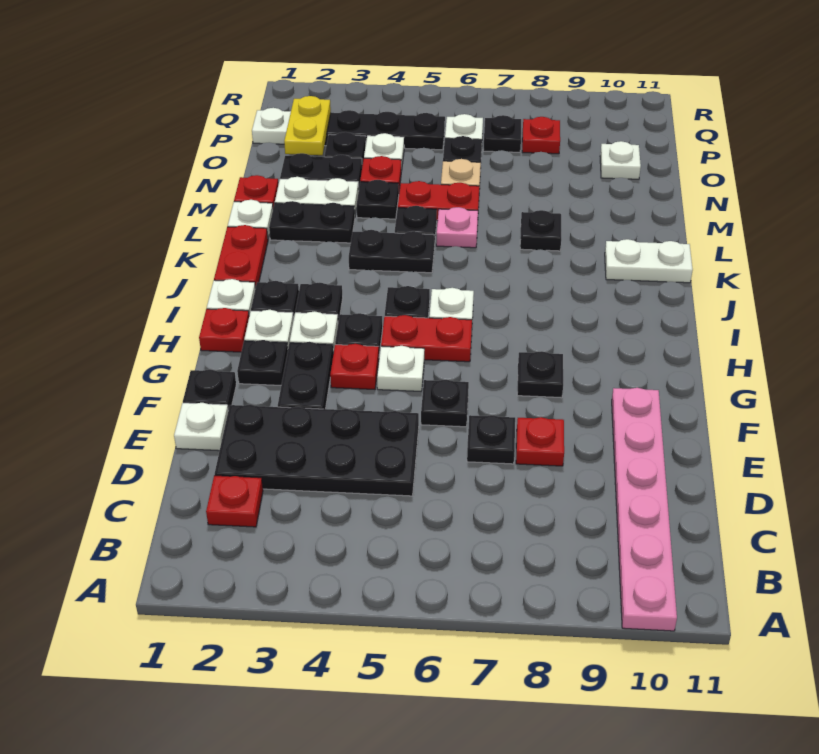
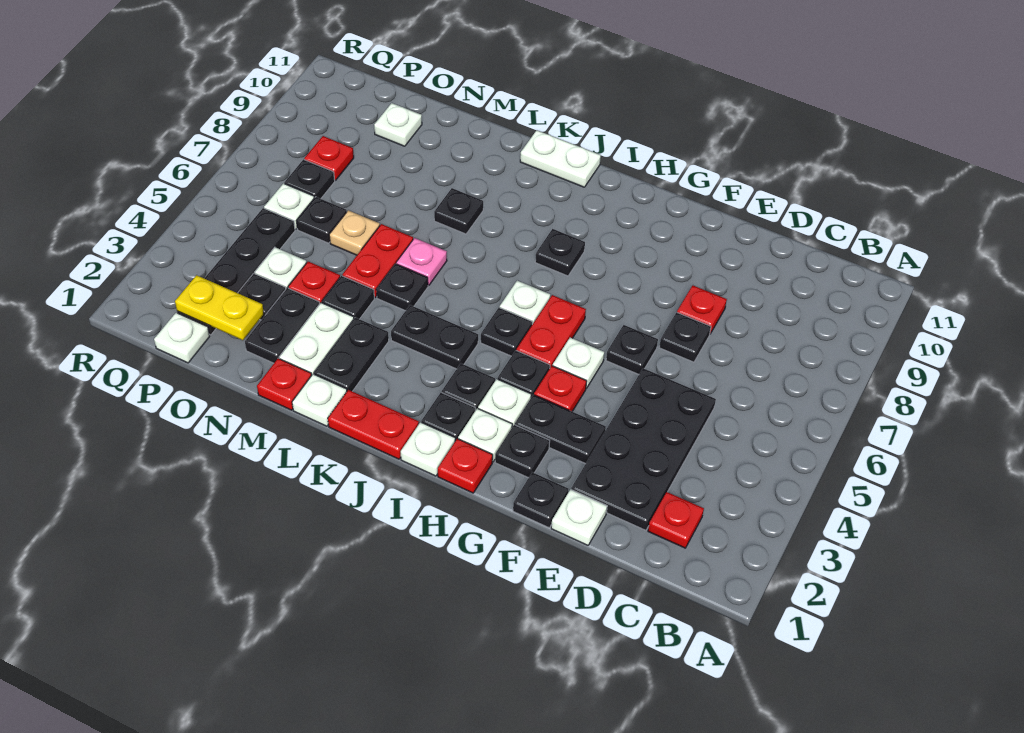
pink plate A10:F10 level 1 -> none
black plate G8 level 1 -> black plate I8 level 1
black plate K4:K5 level 1 -> black plate J4:K4 level 1
white plate K10:K11 level 1 -> white plate J11:K11 level 1

